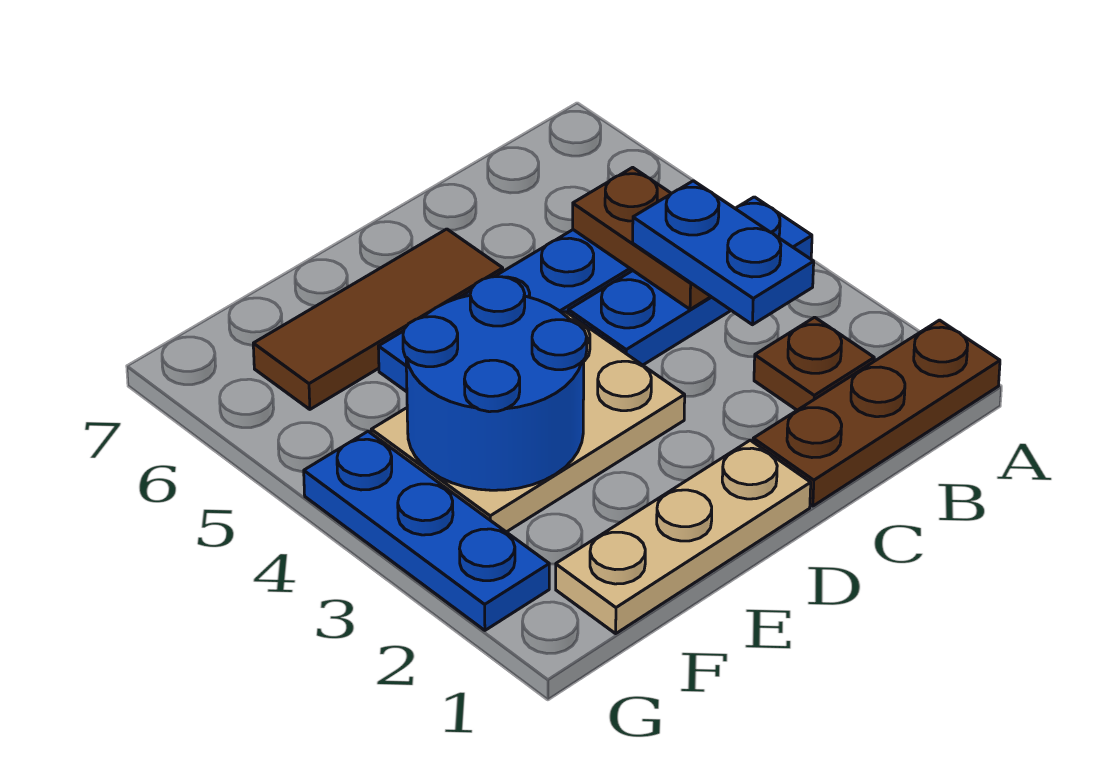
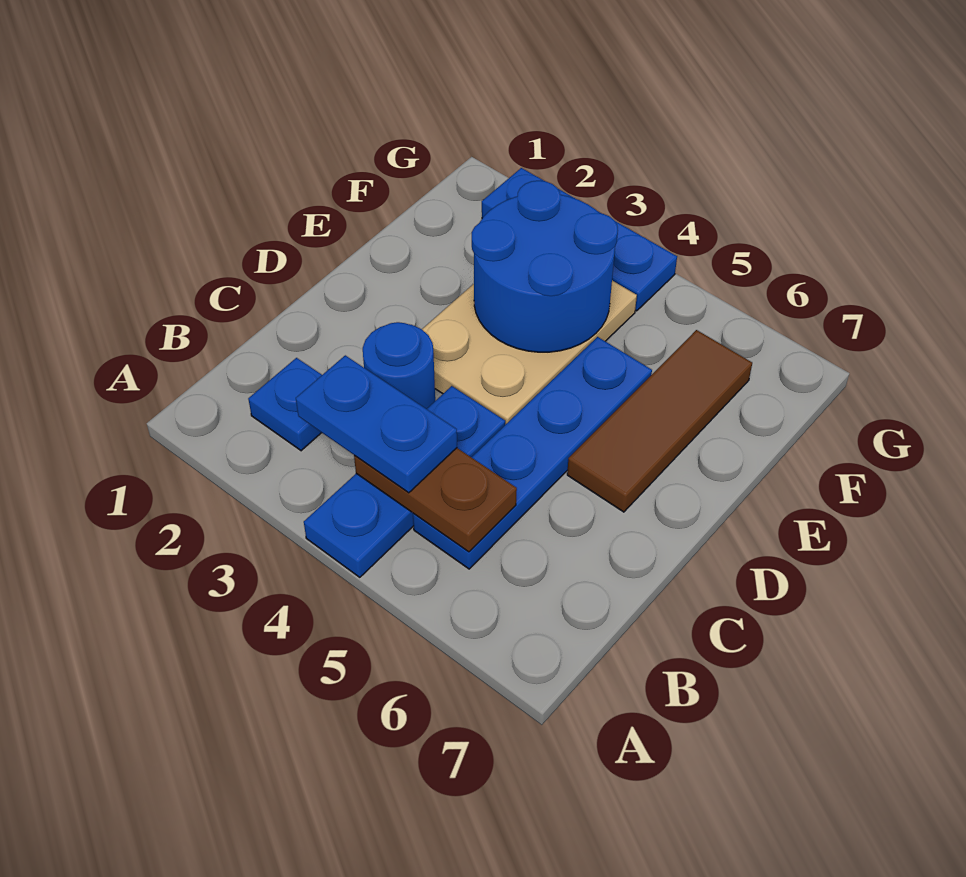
brown plate A1:C1 level 1 -> none
brown plate B2 level 1 -> blue plate B2 level 1
none -> blue round brick C3 level 1
tan plate D1:F1 level 1 -> none

